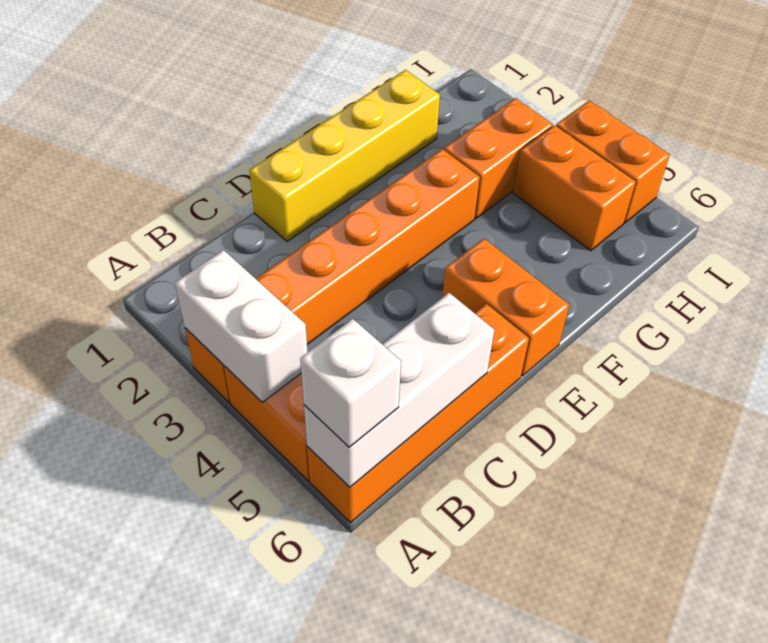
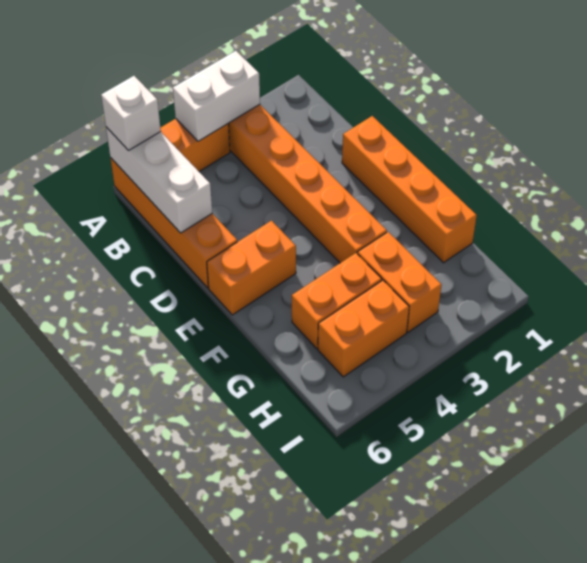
yellow brick D1:G1 level 1 -> orange brick D1:G1 level 1
orange brick I4:I5 level 1 -> orange brick G4:G5 level 1

